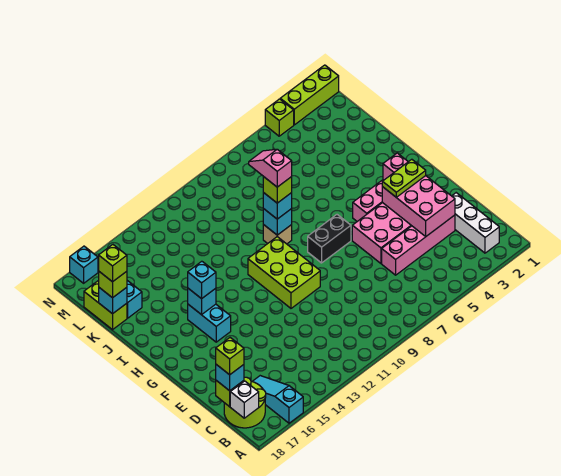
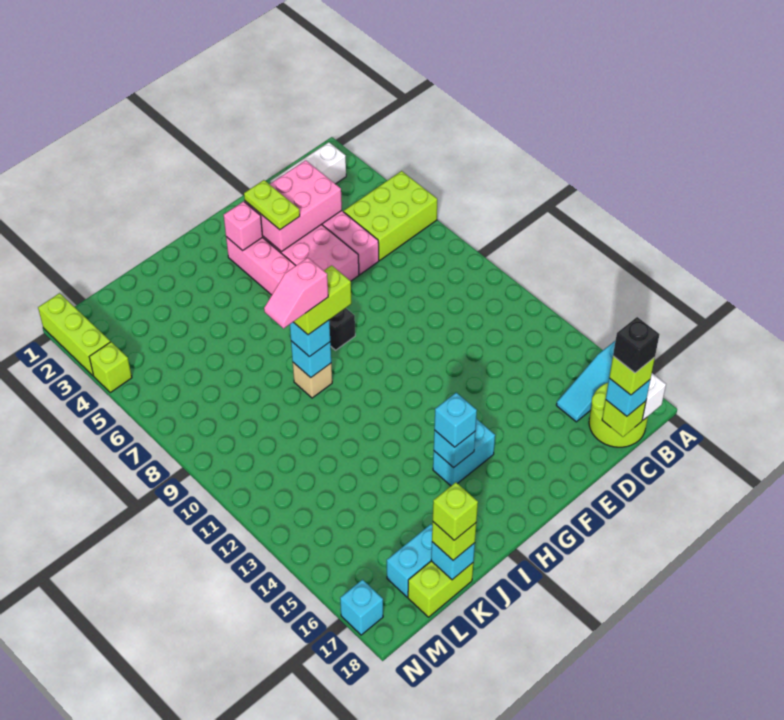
none -> black brick C18 level 5
lime brick F10:H11 level 1 -> lime brick A5:C6 level 1
lime brick I9 level 4 -> lime brick H9:I9 level 4

